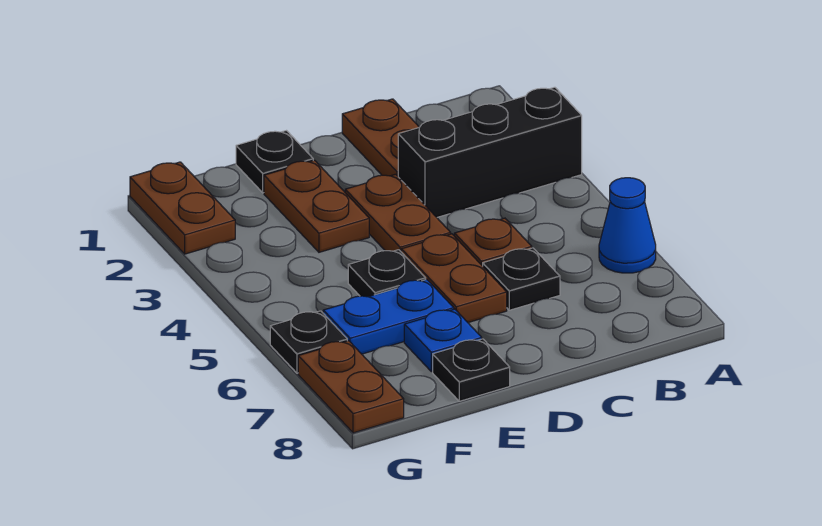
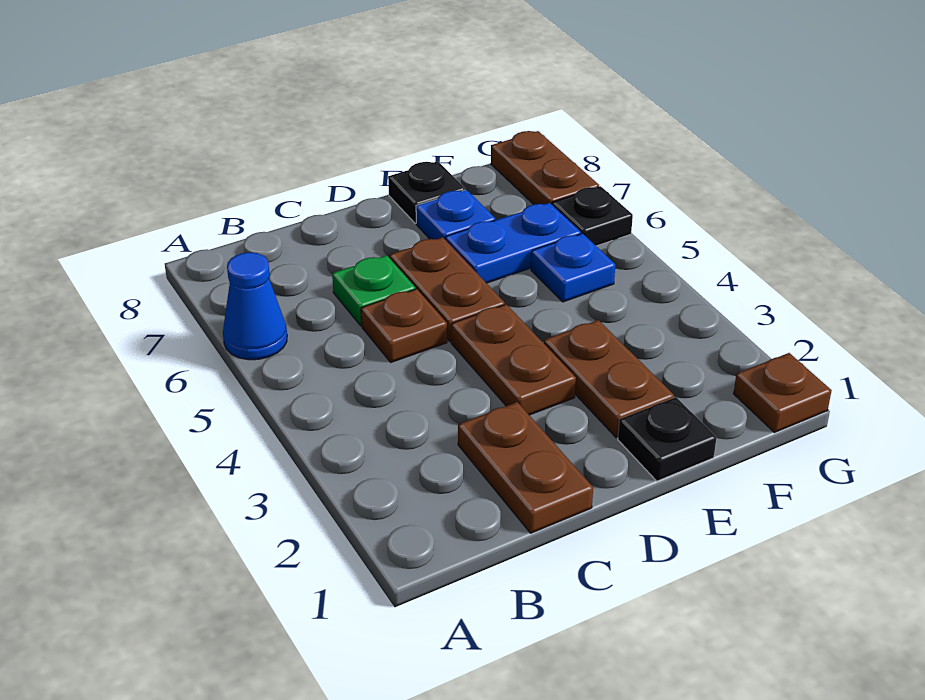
black brick A3:C3 level 1 -> none
black plate C6 level 1 -> green plate C6 level 1
black plate E5 level 1 -> none
none -> blue plate F5 level 1
brown plate G1:G2 level 1 -> brown plate G1 level 1

